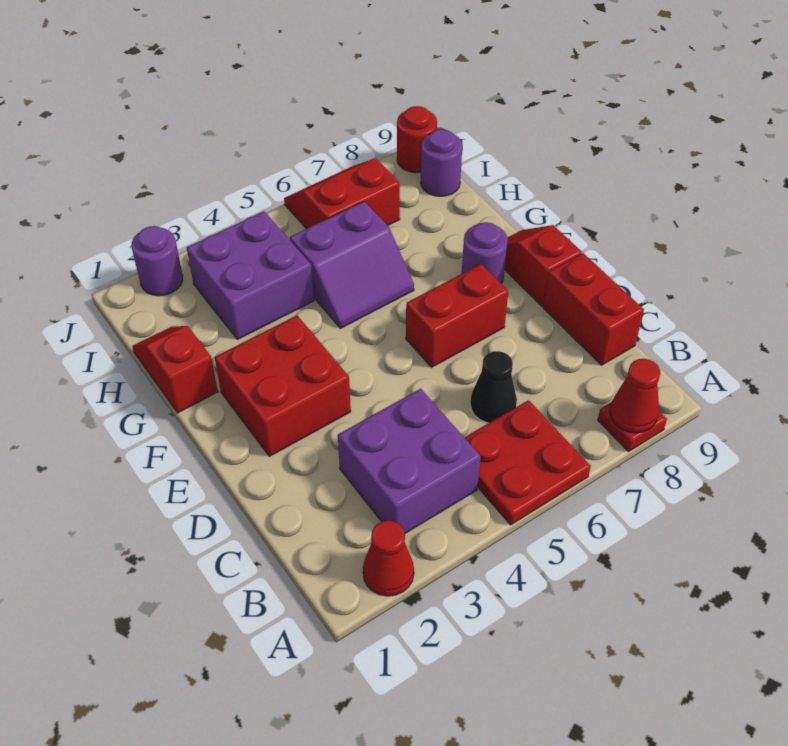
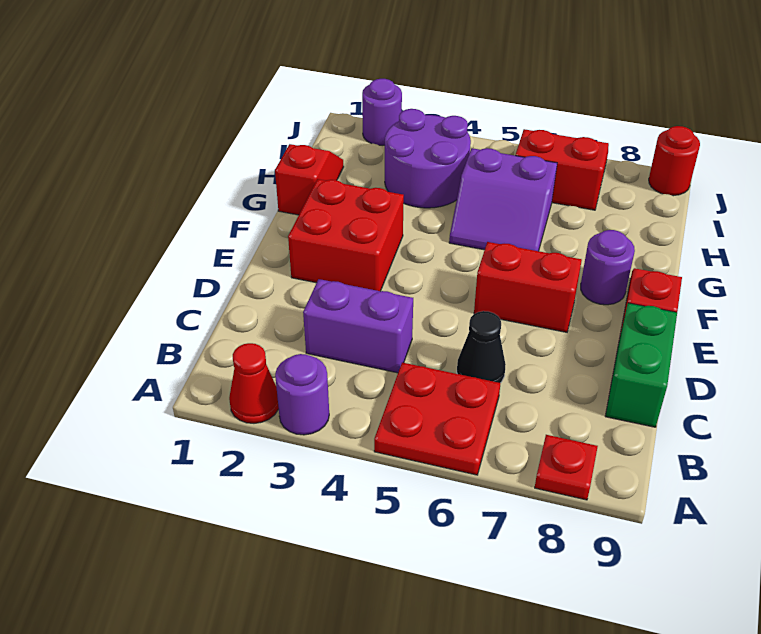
red cone A8 level 2 -> none
purple brick B3:C4 level 1 -> purple brick C3:C4 level 1
red brick C9:D9 level 1 -> green brick C9:D9 level 1
purple brick H3:I4 level 1 -> purple round brick H3:I4 level 1
purple round brick I9 level 1 -> purple round brick A3 level 1

